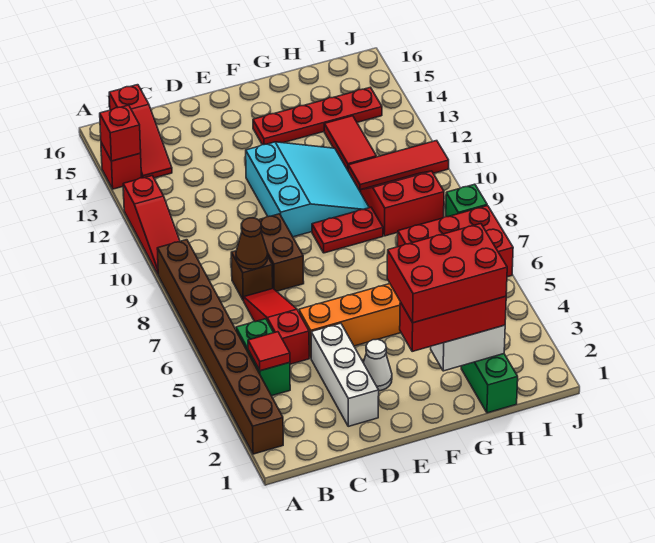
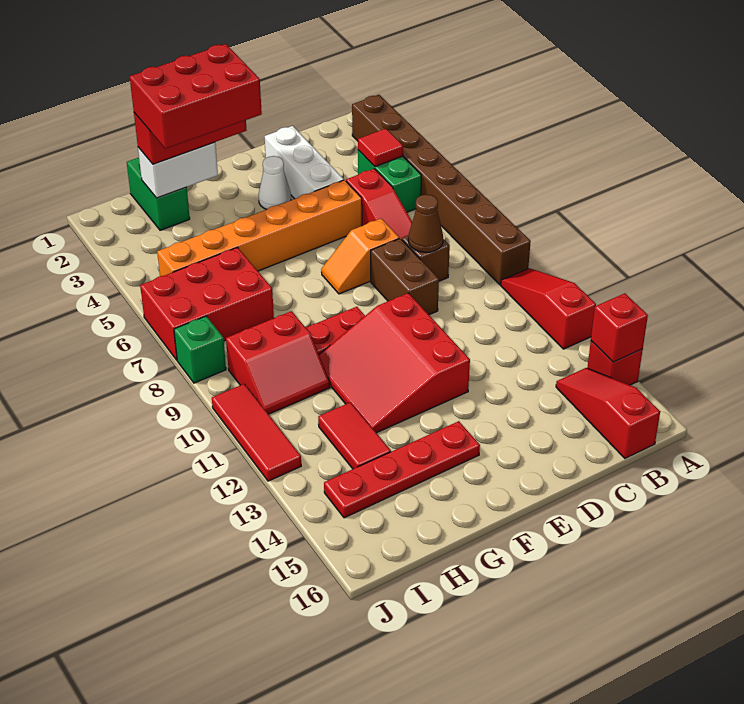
none -> orange slope D7:E7 level 1 top D
cyan slope E10:G12 level 1 top E -> red slope E10:G12 level 1 top E
red tile H11:J11 level 1 -> red tile J10:J12 level 1

